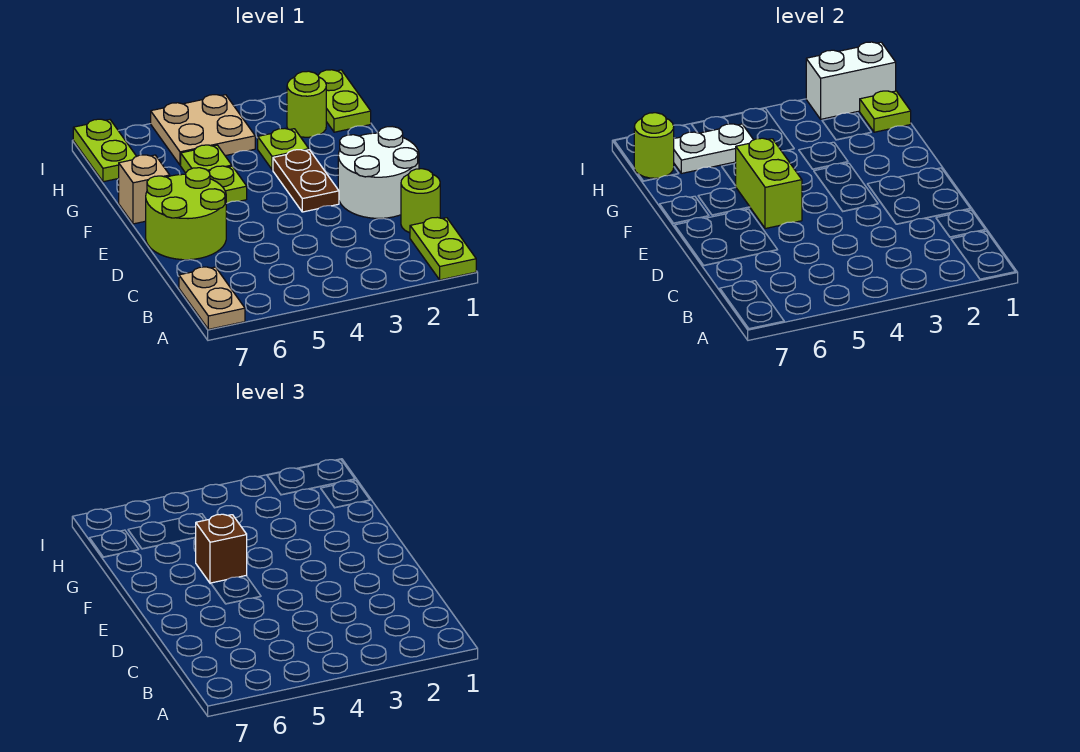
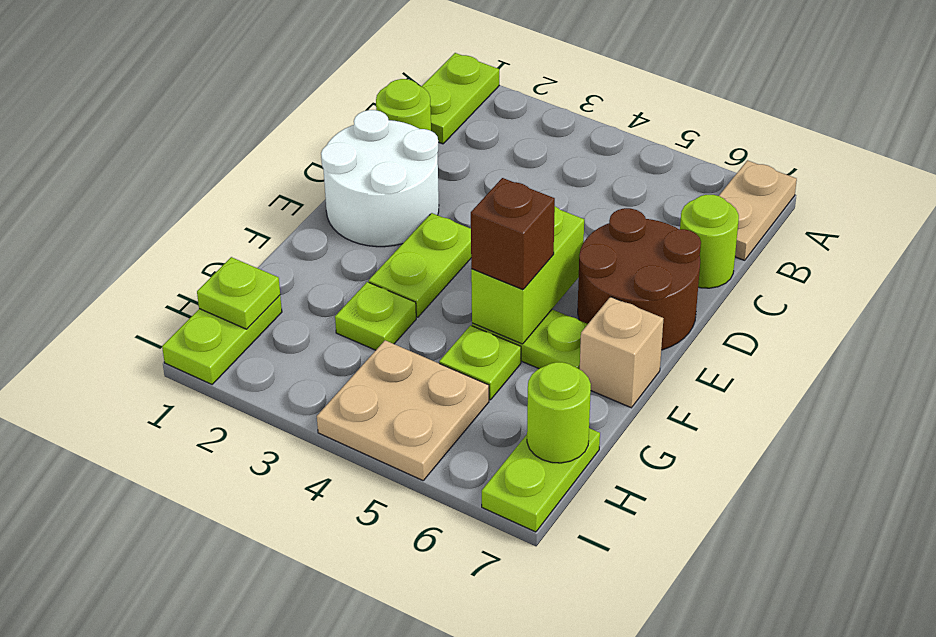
lime round brick D6:E7 level 1 -> brown round brick D6:E7 level 1
brown plate E3:F3 level 1 -> lime plate E3:F3 level 1
lime round brick H2 level 1 -> lime round brick C7 level 1
white plate H5:H6 level 2 -> none
white brick I1:I2 level 2 -> none

